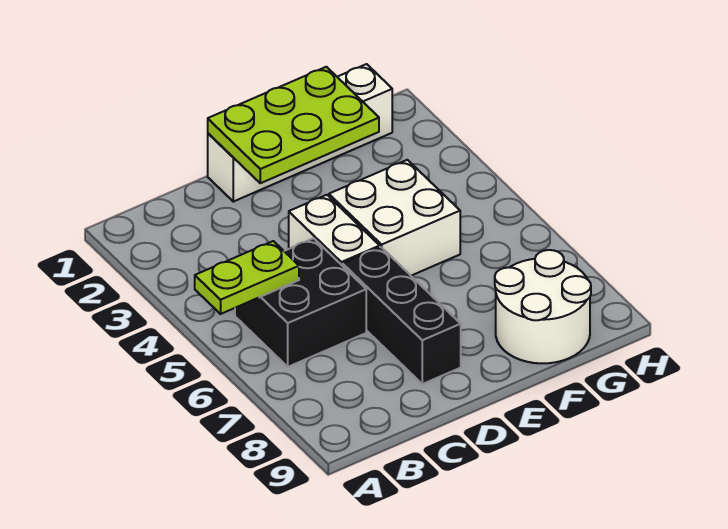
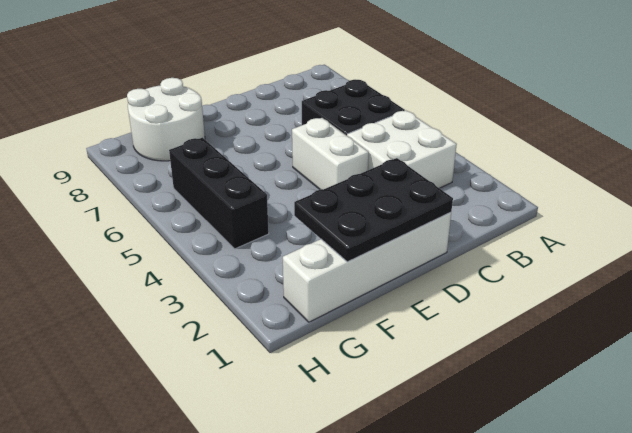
lime plate A5:B5 level 2 -> none
lime plate D1:F2 level 2 -> black plate D1:F2 level 2
black brick D6:D8 level 1 -> black brick G4:G6 level 1
white brick E4:F5 level 1 -> white brick B3:C4 level 1

